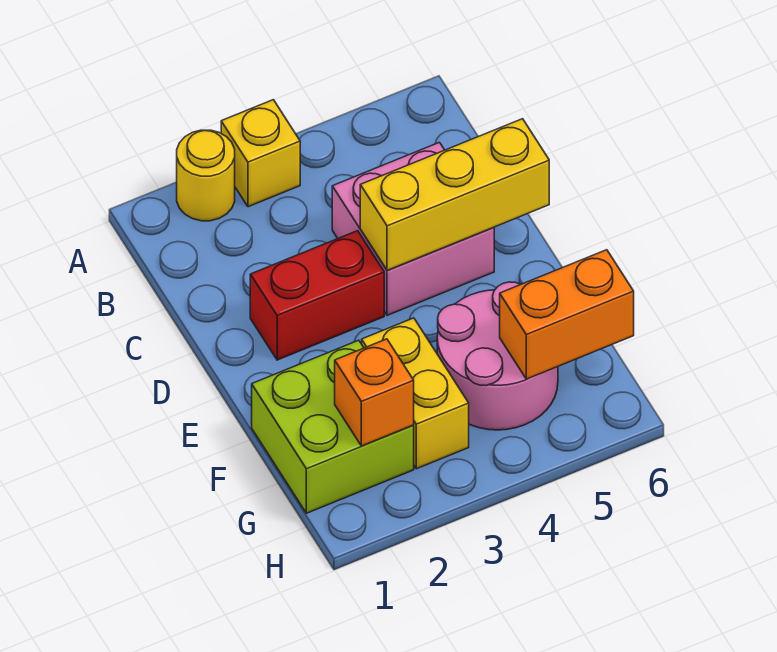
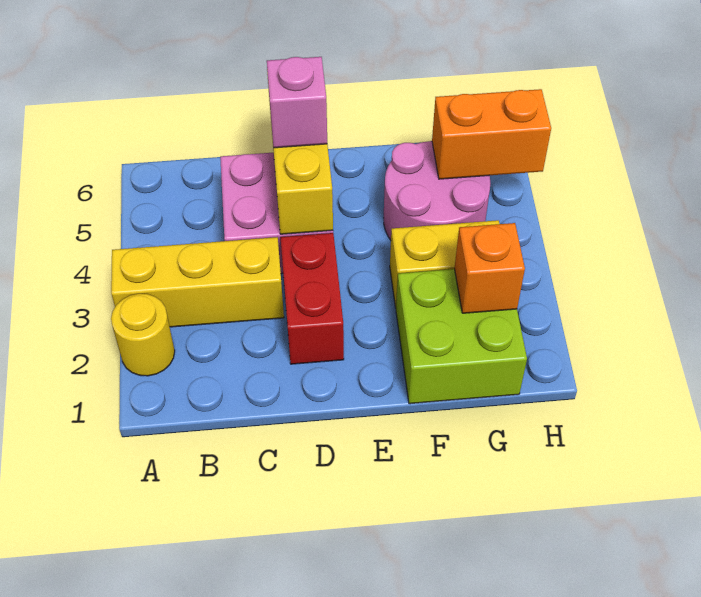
yellow brick A3 level 1 -> yellow brick A3:C3 level 1
none -> pink brick D5 level 3
orange brick G5:G6 level 2 -> orange brick G5:H5 level 2

